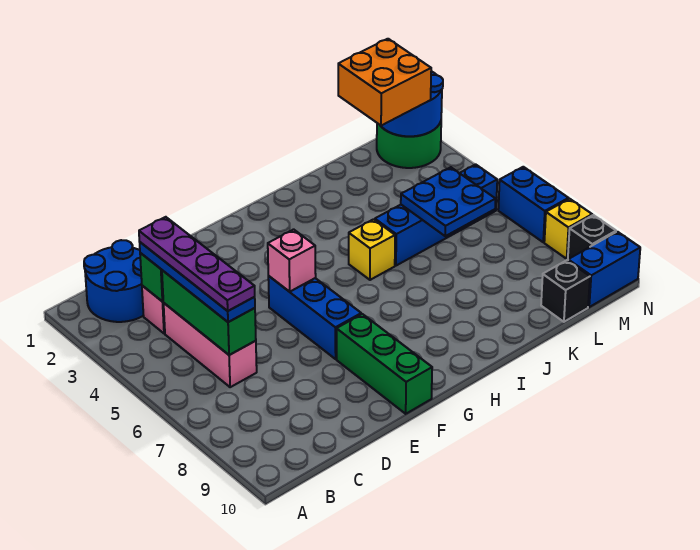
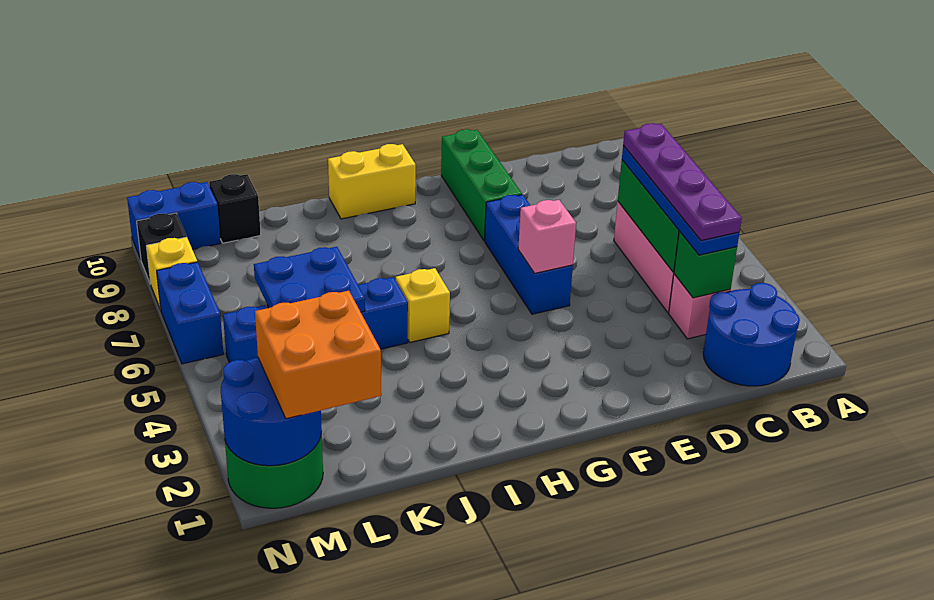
none -> yellow brick H10:I10 level 1

